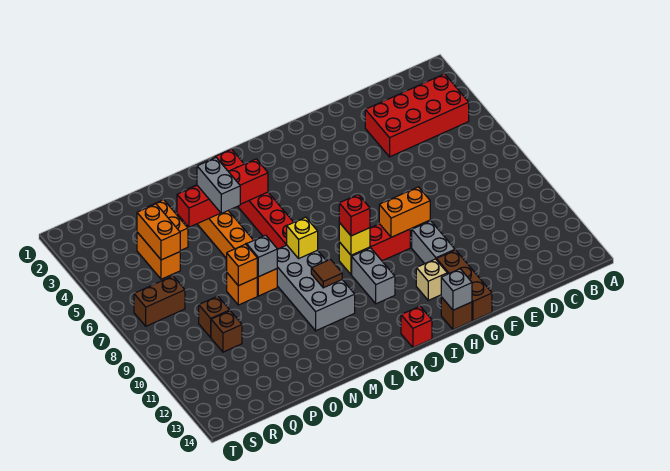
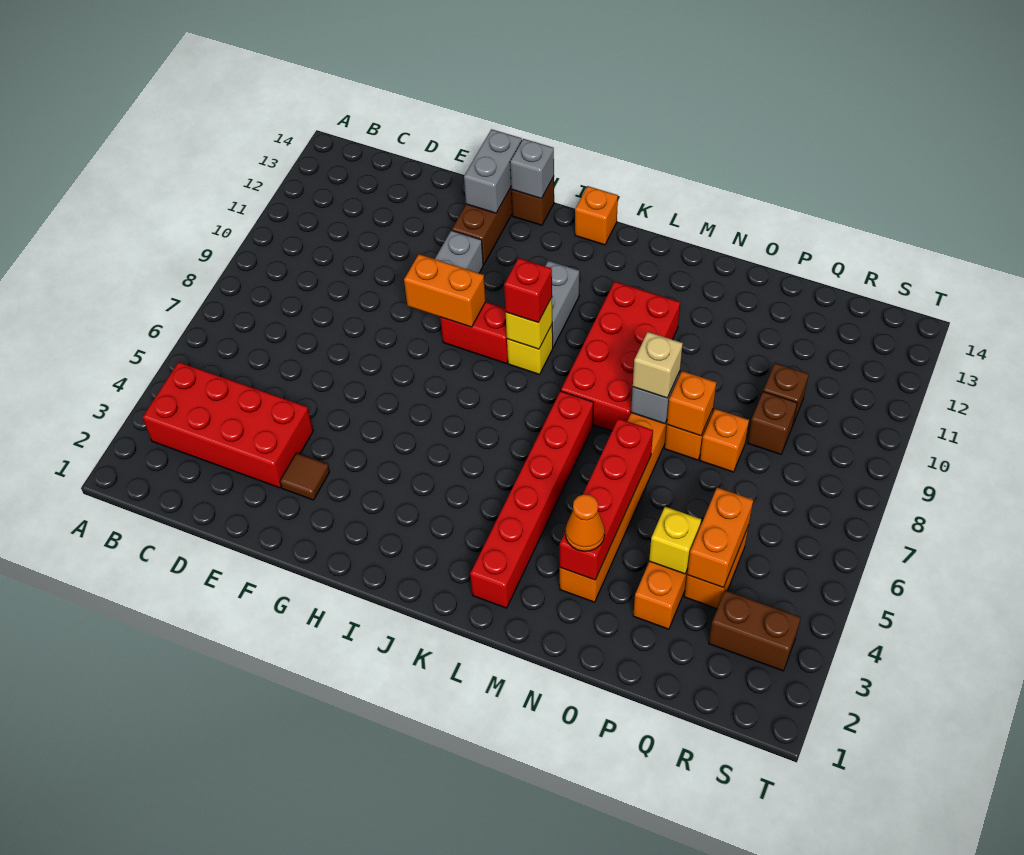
tan brick H12 level 1 -> tan brick N8 level 3
red brick J14 level 1 -> orange brick J14 level 1
red brick L4:O4 level 2 -> red brick N3:N6 level 2
grey brick L8:M11 level 1 -> red brick L8:M11 level 1
yellow brick L8 level 2 -> yellow brick P4 level 2
brown tile L10 level 2 -> brown tile F3 level 1
none -> orange cone N3 level 3
grey brick N4:N5 level 3 -> grey brick G13:G14 level 2
none -> orange brick P8 level 1
brown brick R7:S7 level 1 -> brown brick R3:S3 level 1

